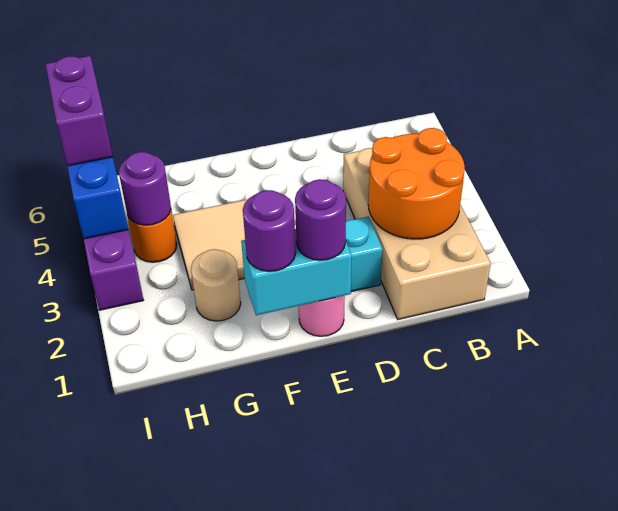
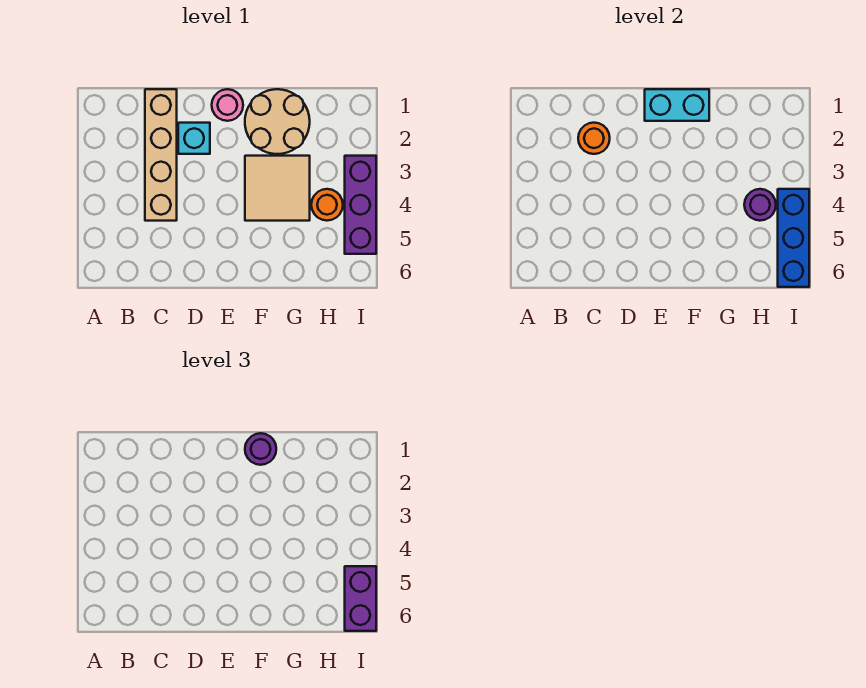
tan brick B1:C4 level 1 -> tan brick C1:C4 level 1
orange round brick B2:C3 level 2 -> orange round brick C2 level 2
purple round brick E1 level 3 -> none
tan round brick G2 level 1 -> tan round brick F1:G2 level 1

